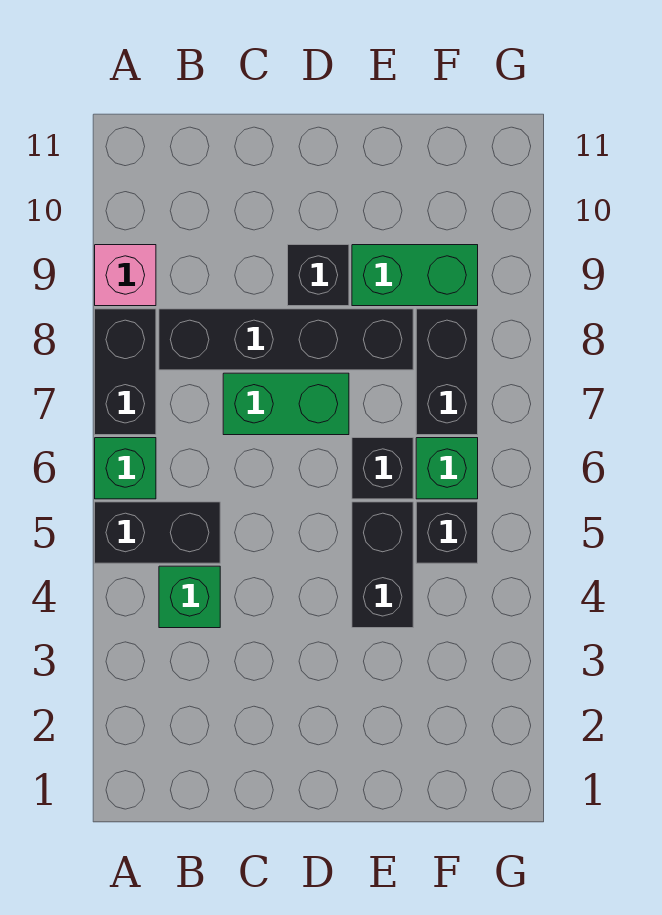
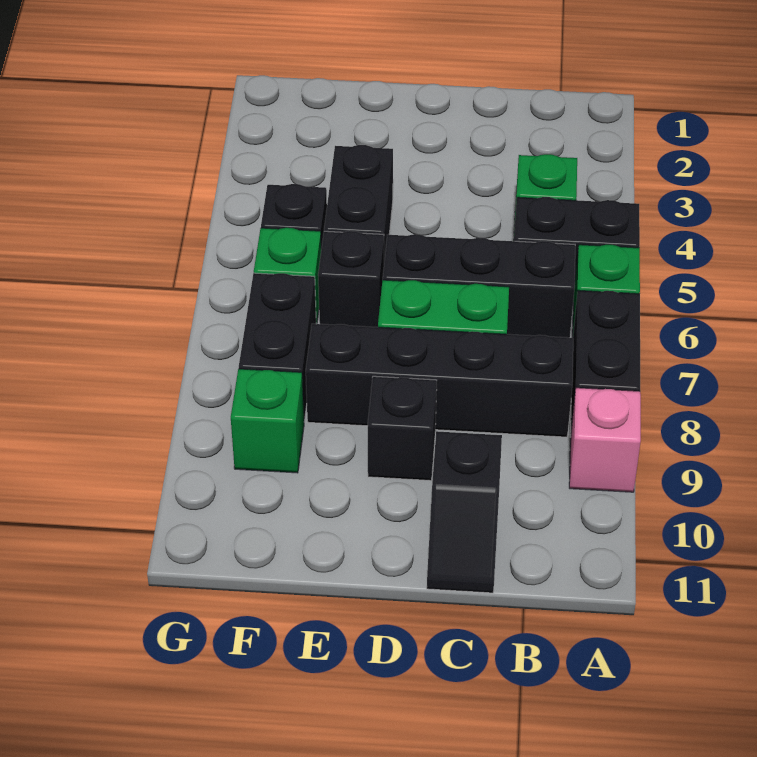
none -> black brick B6:D6 level 1
none -> black slope C10:C11 level 1 top 10
green brick E9:F9 level 1 -> green brick F9 level 1

